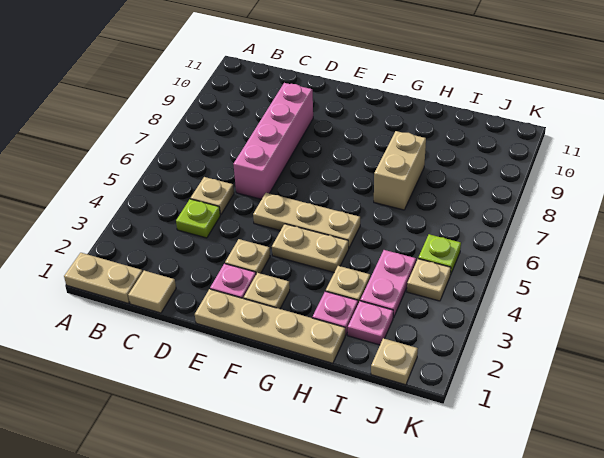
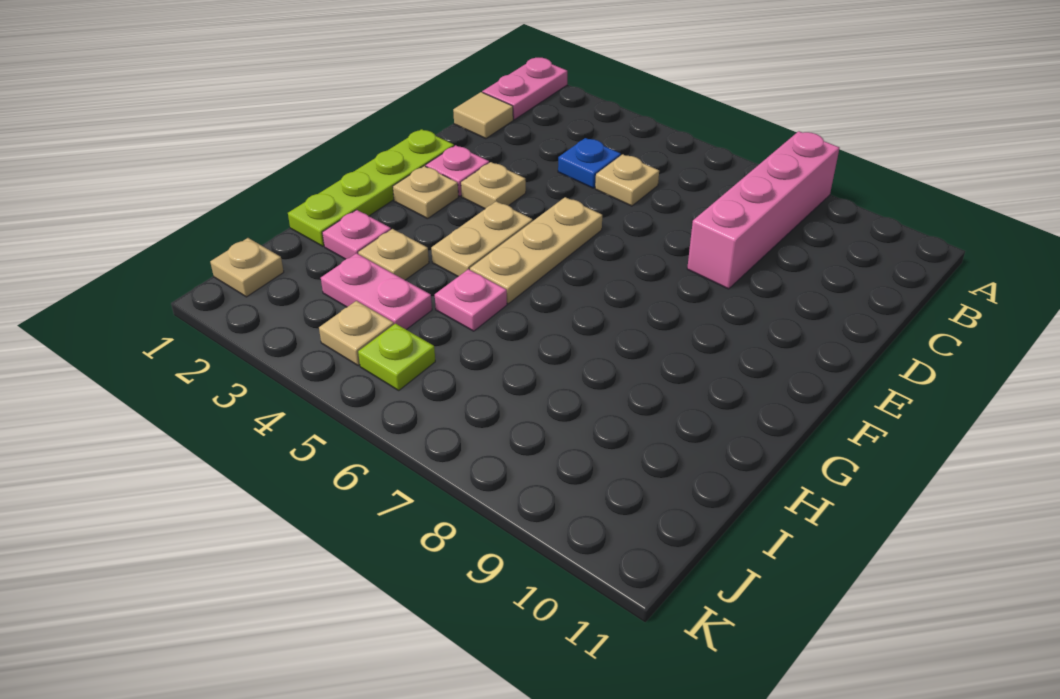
tan plate A1:B1 level 1 -> pink plate A1:B1 level 1
lime plate C4 level 1 -> blue plate C4 level 1
pink brick D6:D9 level 1 -> pink brick A8:D8 level 1
tan plate E1:H1 level 1 -> lime plate E1:H1 level 1
tan brick H7:H8 level 1 -> none
pink plate I2 level 1 -> pink plate H5 level 1

